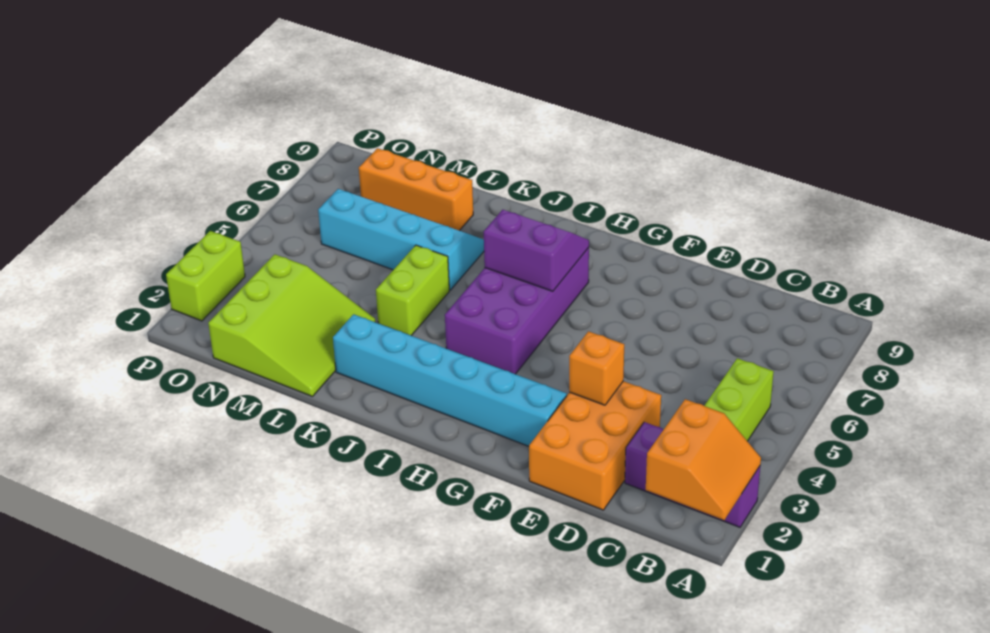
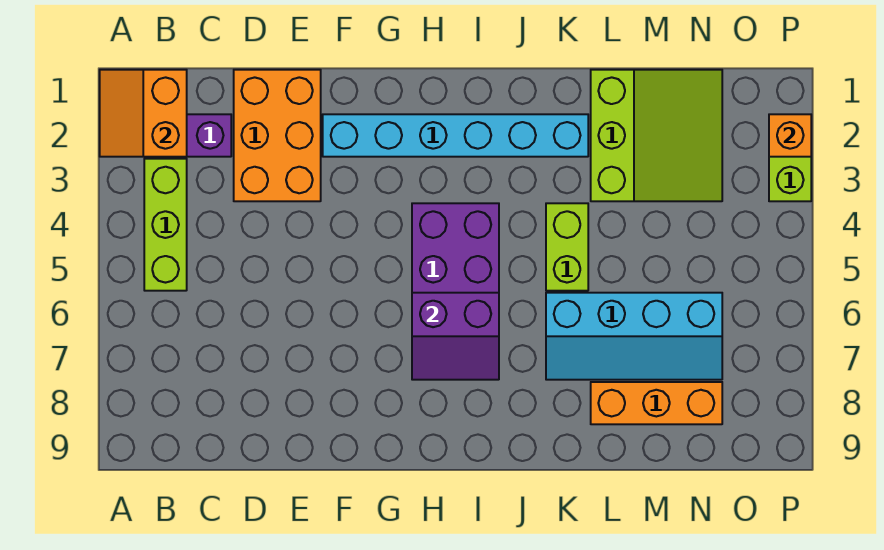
orange brick E3 level 2 -> orange brick P2 level 2
lime slope L1:N3 level 1 top N -> lime slope L1:N3 level 1 top L

